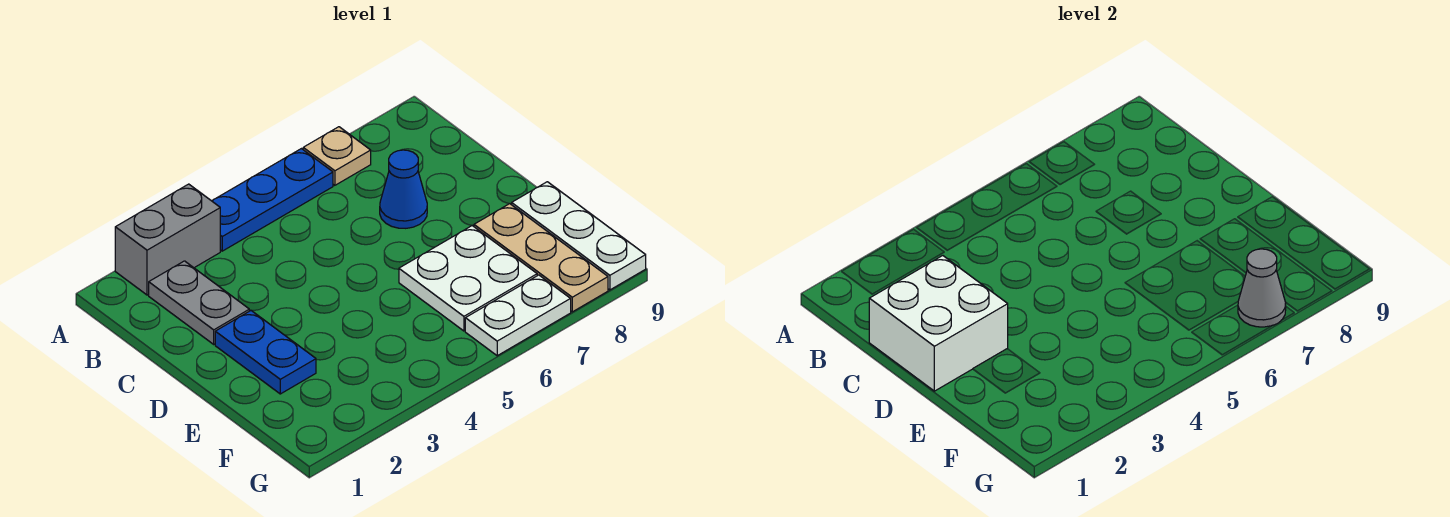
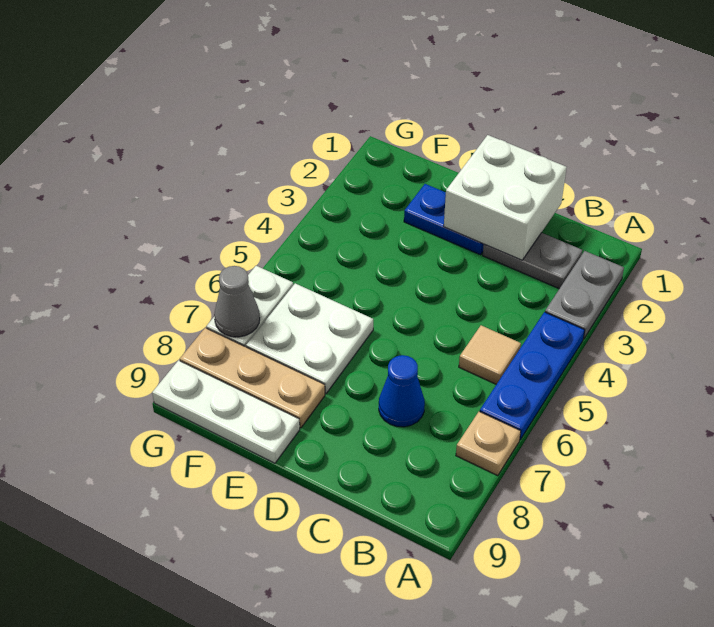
grey brick A2:A3 level 1 -> grey plate A2:A3 level 1
none -> tan tile B5 level 1

